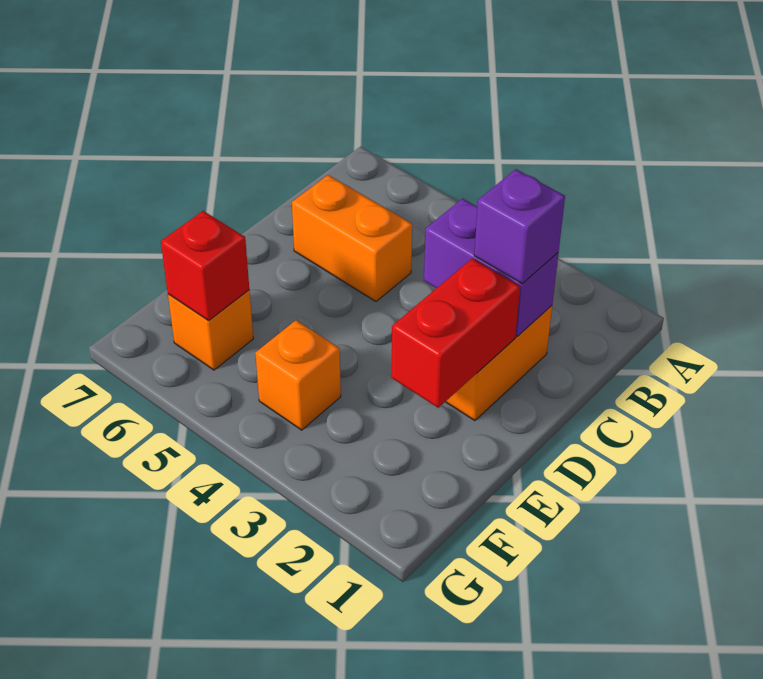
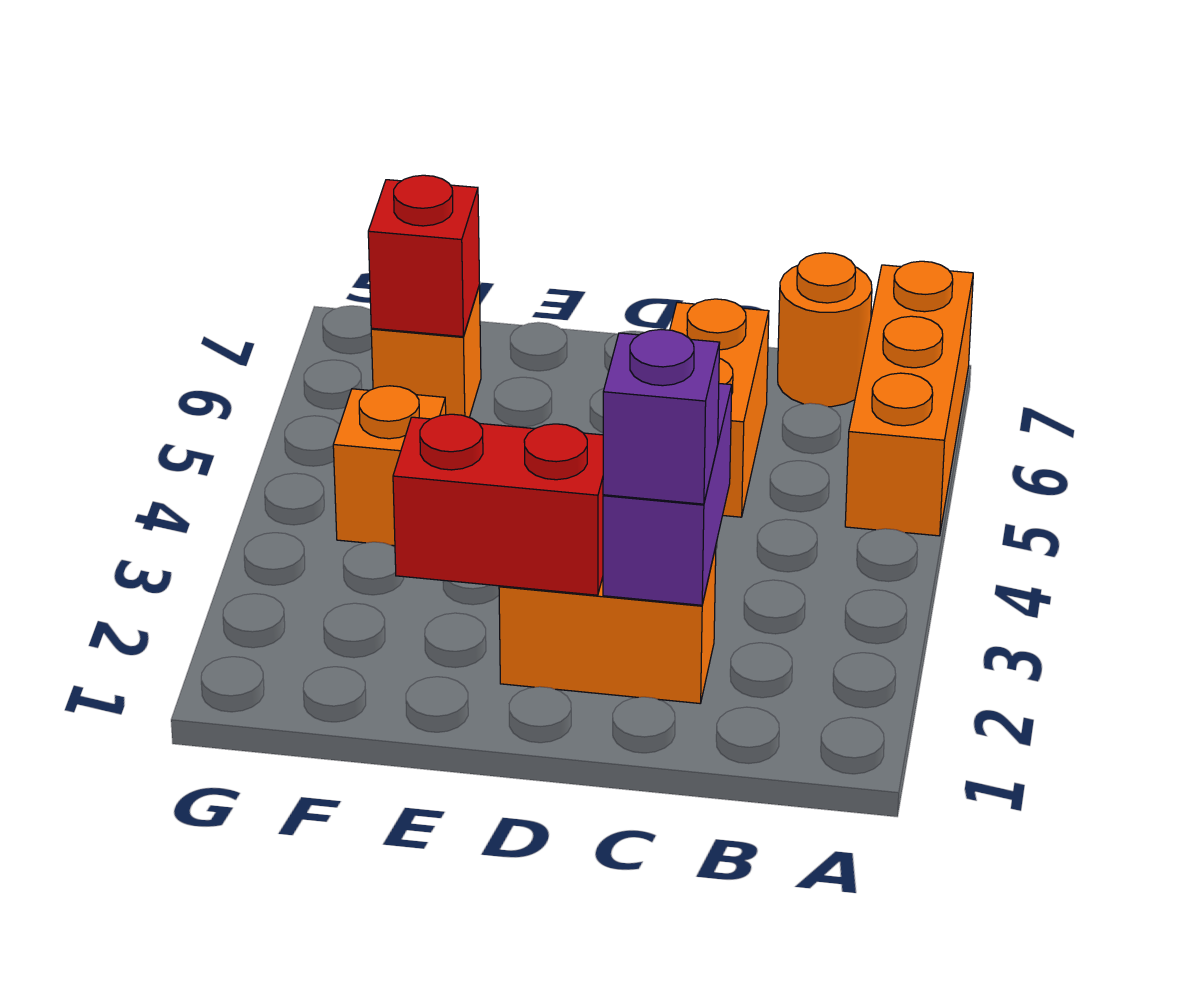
none -> orange brick A5:A7 level 1
none -> orange round brick B7 level 1

